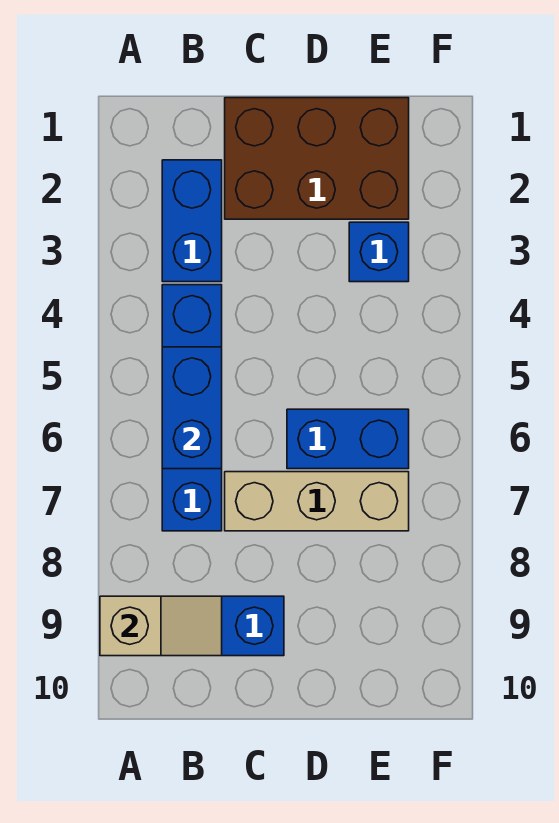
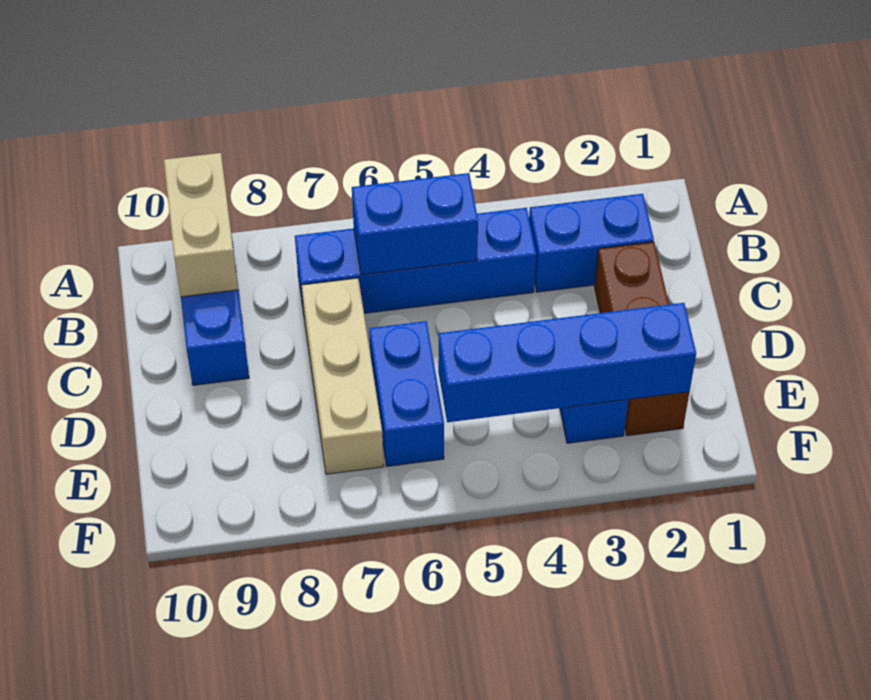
tan slope A9:B9 level 2 top A -> tan brick A9:B9 level 2
brown brick C1:E2 level 1 -> brown brick C2:E2 level 1
none -> blue brick E2:E5 level 2

